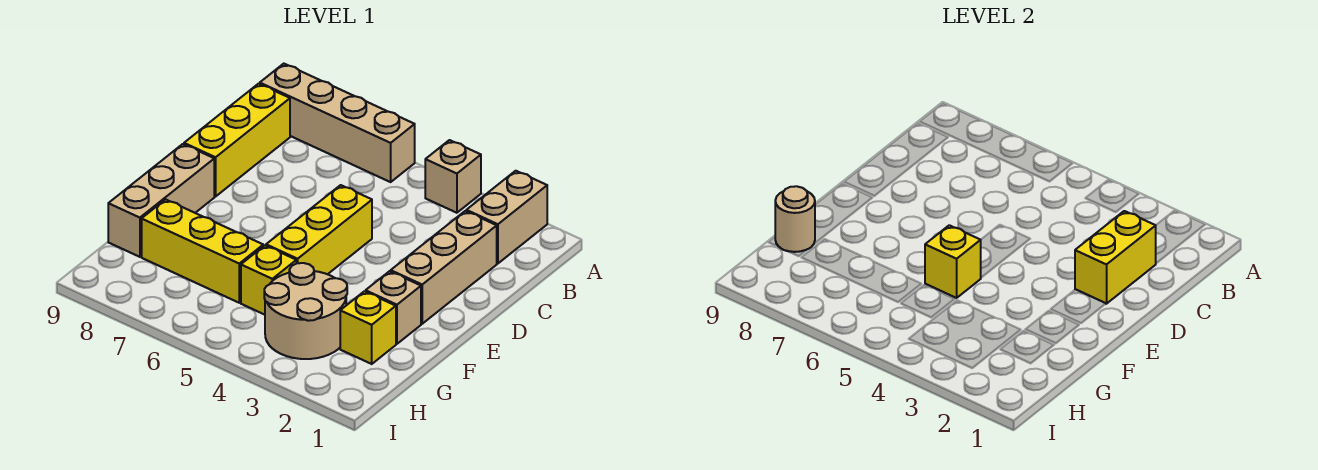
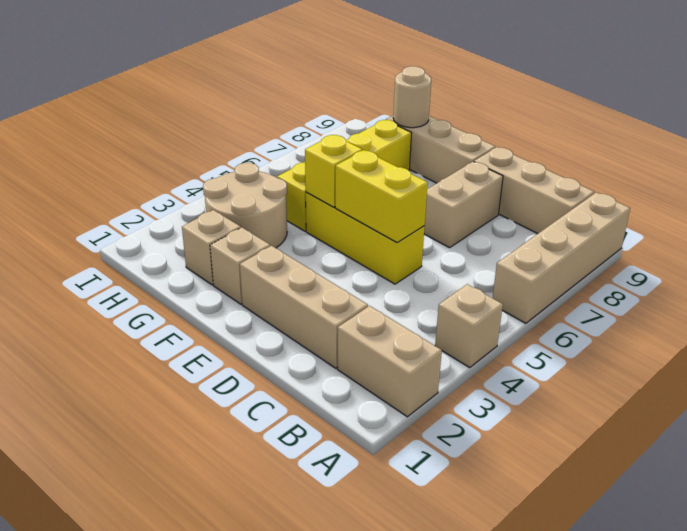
yellow brick B9:D9 level 1 -> tan brick B9:D9 level 1
yellow brick C2:D2 level 2 -> yellow brick D5:E5 level 2
none -> tan brick D7:D8 level 1
yellow brick G2 level 1 -> tan brick G2 level 1

